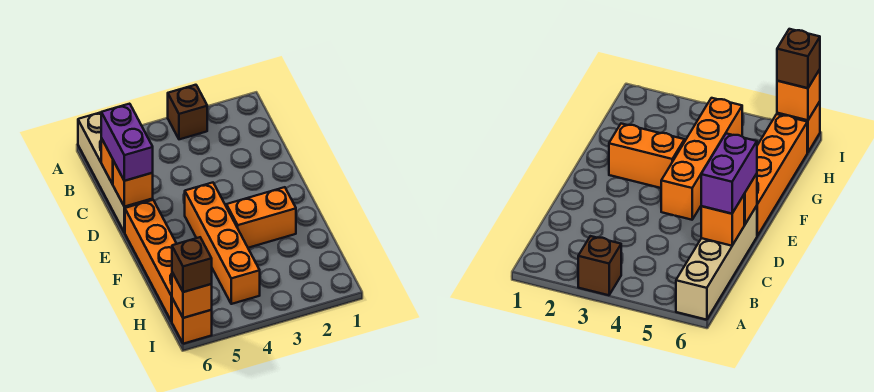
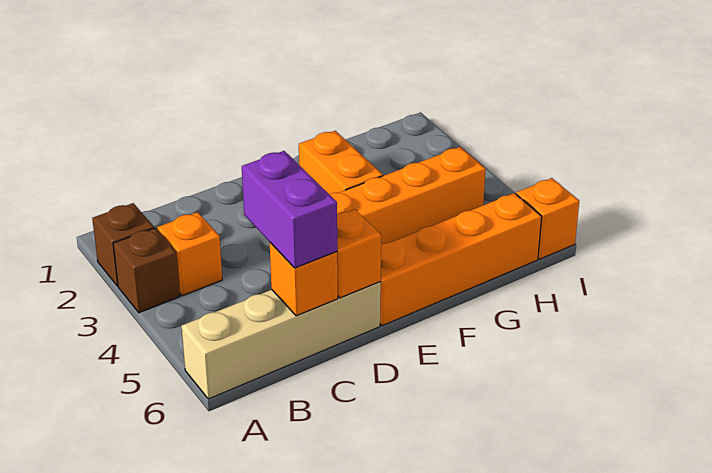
purple brick C6:D6 level 3 -> purple brick C5:C6 level 3
orange brick I6 level 2 -> orange brick B3 level 1
brown brick I6 level 3 -> brown brick A2 level 1

